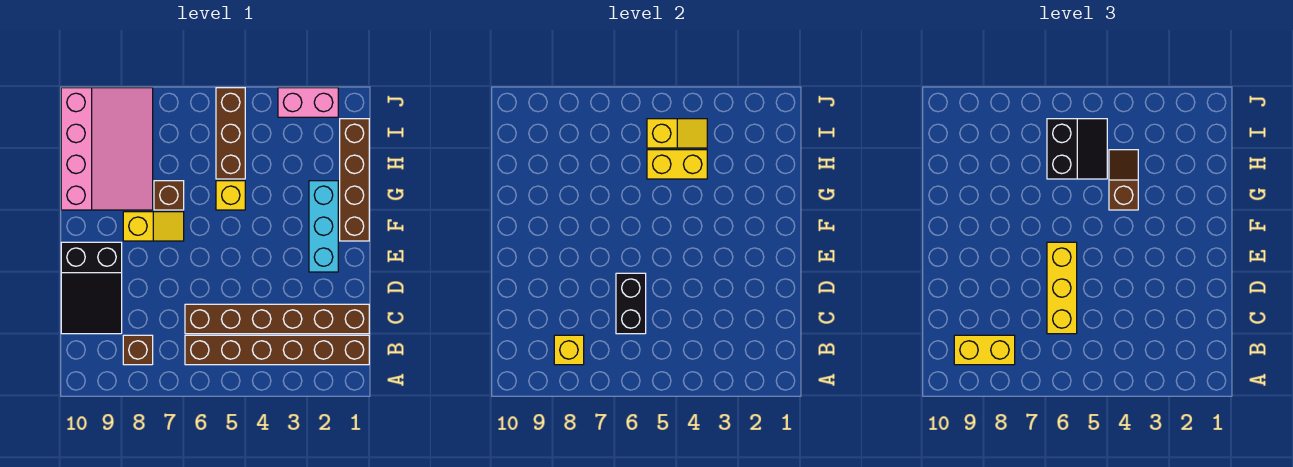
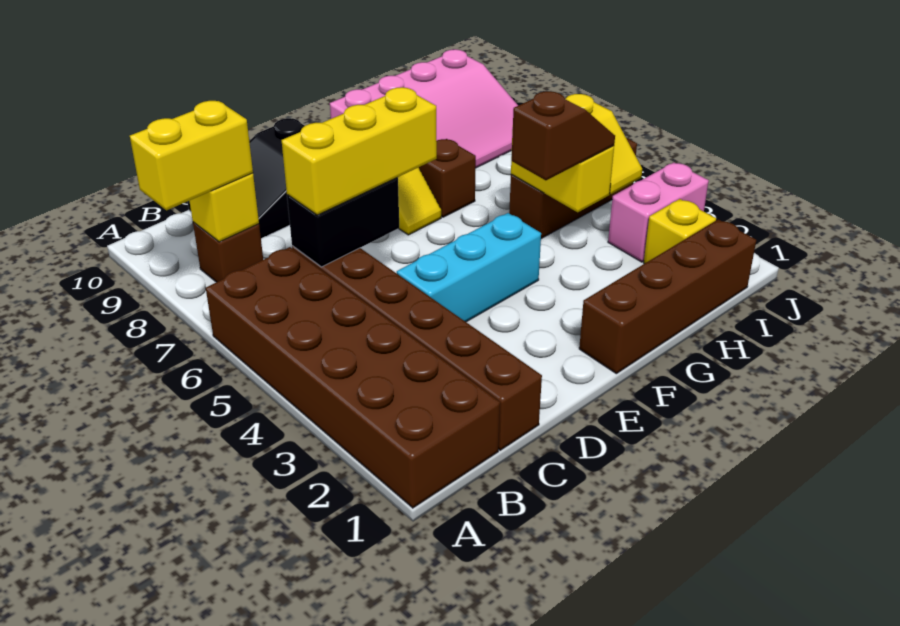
brown brick B1:B6 level 1 -> brown brick A1:B6 level 1
yellow brick B8:B9 level 3 -> yellow brick A8:B8 level 3
cyan brick E2:G2 level 1 -> cyan brick D4:F4 level 1
yellow brick G5 level 1 -> yellow brick I2 level 1
black slope H5:I6 level 3 top 6 -> none
pink brick J2:J3 level 1 -> pink brick I3:J3 level 1

